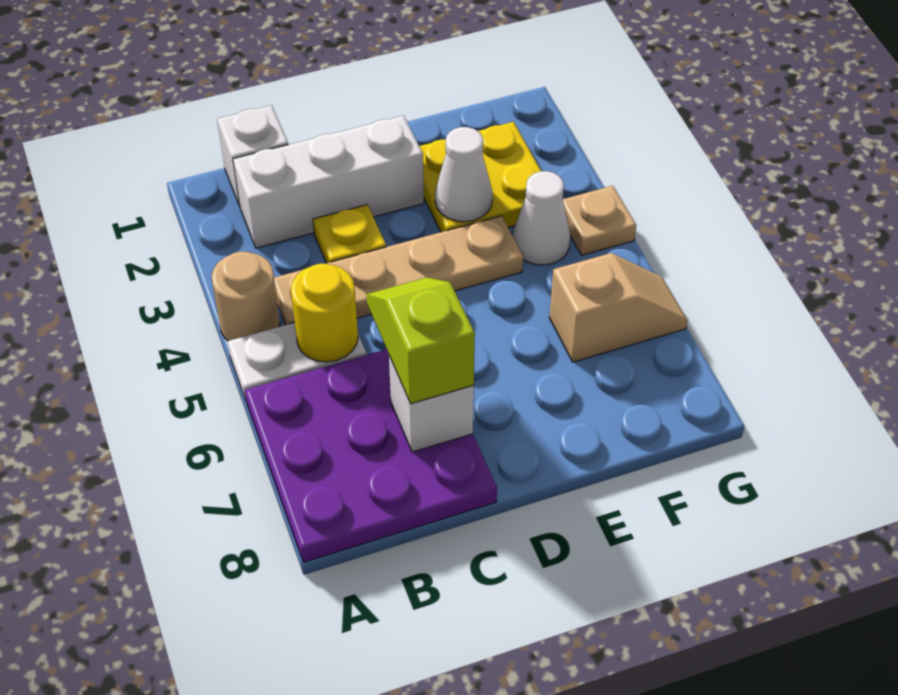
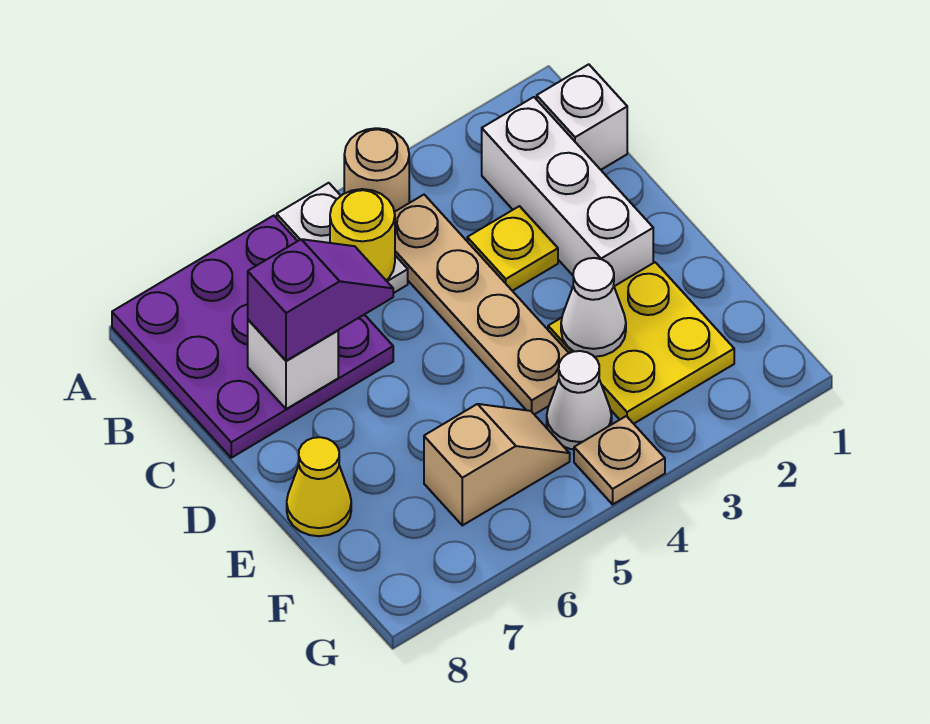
lime slope C6:C7 level 3 top 7 -> purple slope C6:C7 level 3 top 7
none -> yellow cone E8 level 1
tan slope F6:G6 level 1 top F -> tan slope F5:F6 level 1 top 6

